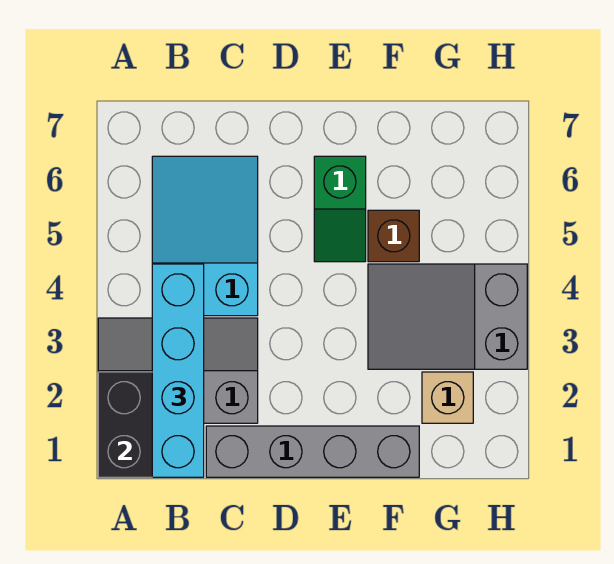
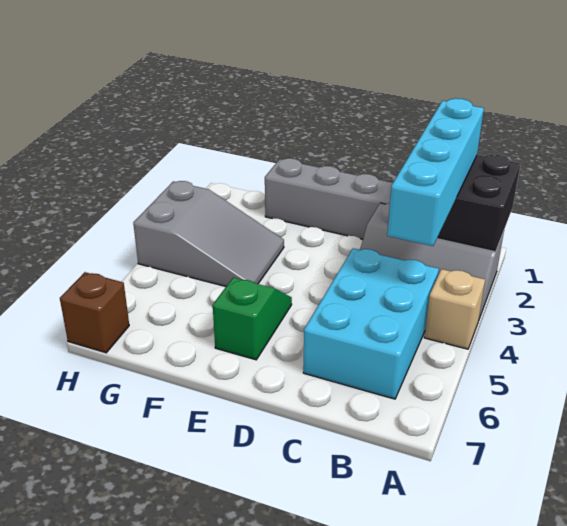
cyan slope B4:C6 level 1 top 4 -> cyan brick B4:C6 level 1
brown brick F5 level 1 -> brown brick H7 level 1
tan brick G2 level 1 -> tan brick A4 level 1

